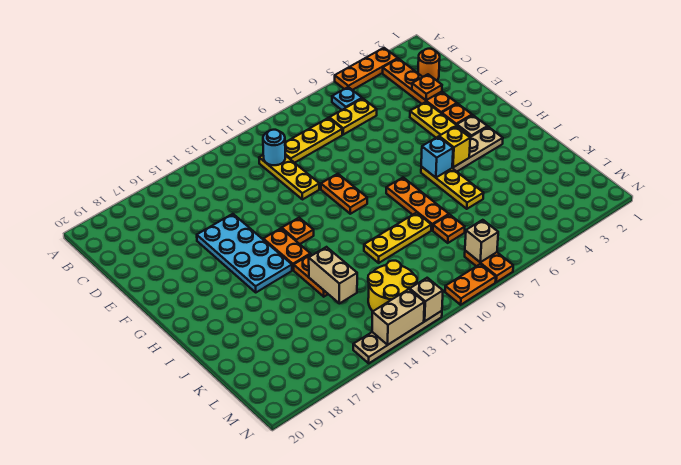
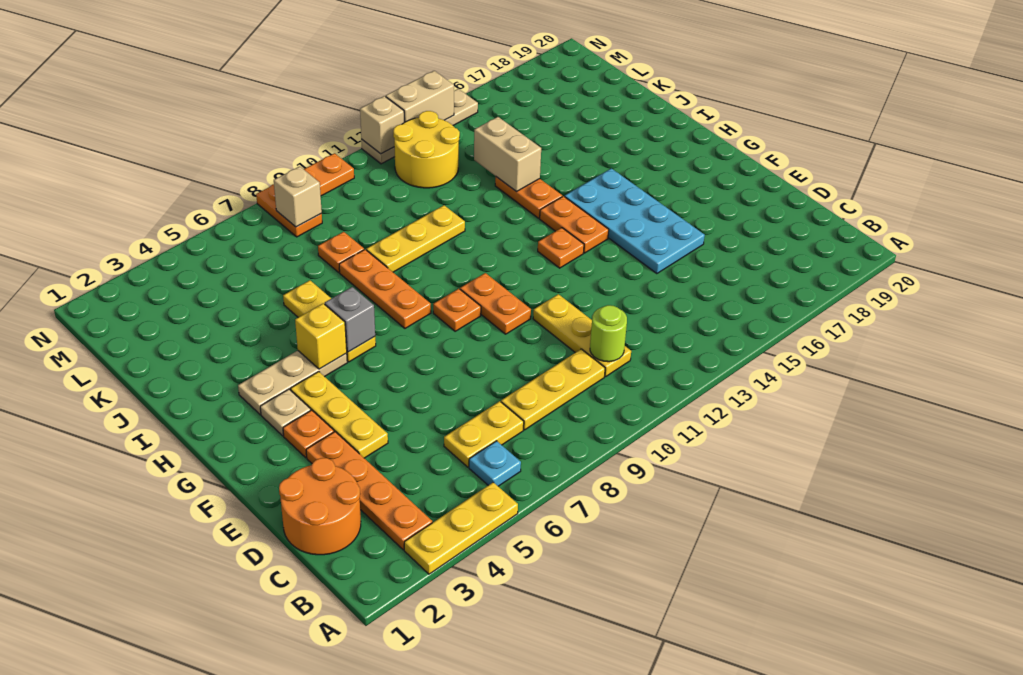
orange plate A3:A5 level 1 -> yellow plate A3:A5 level 1
orange round brick C2 level 1 -> orange round brick C1:D2 level 1
cyan round brick C11 level 2 -> lime round brick C11 level 2
orange plate D3 level 2 -> orange plate G9 level 1
cyan brick H6 level 2 -> grey brick H6 level 2

